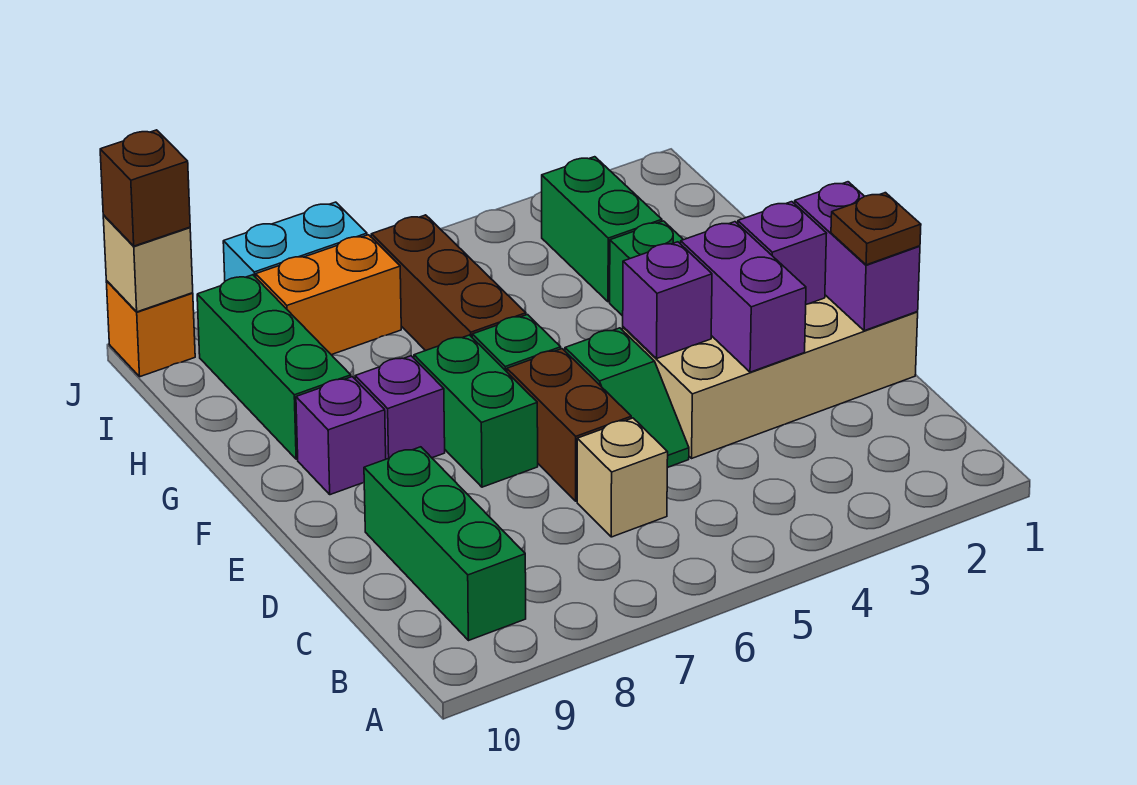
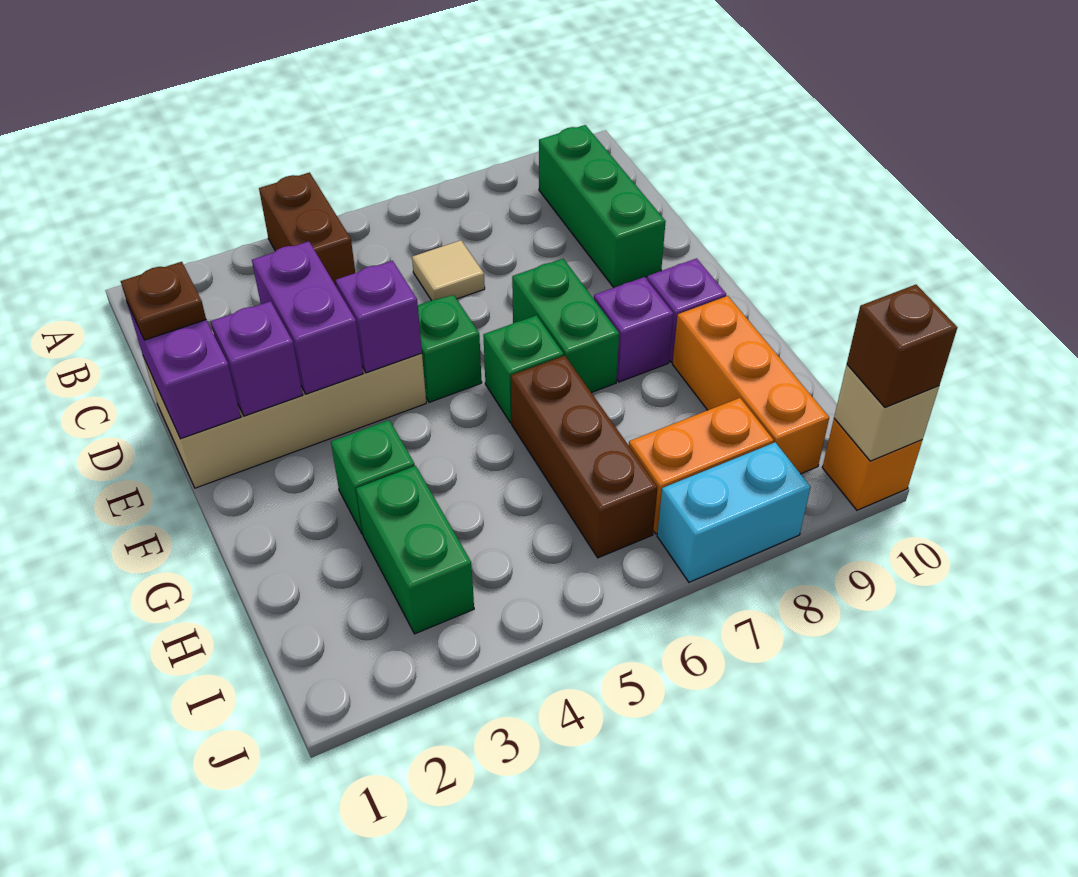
tan brick C6 level 1 -> tan tile C6 level 1
brown brick D6:E6 level 1 -> brown brick A4:B4 level 1
green brick G9:I9 level 1 -> orange brick G9:I9 level 1

